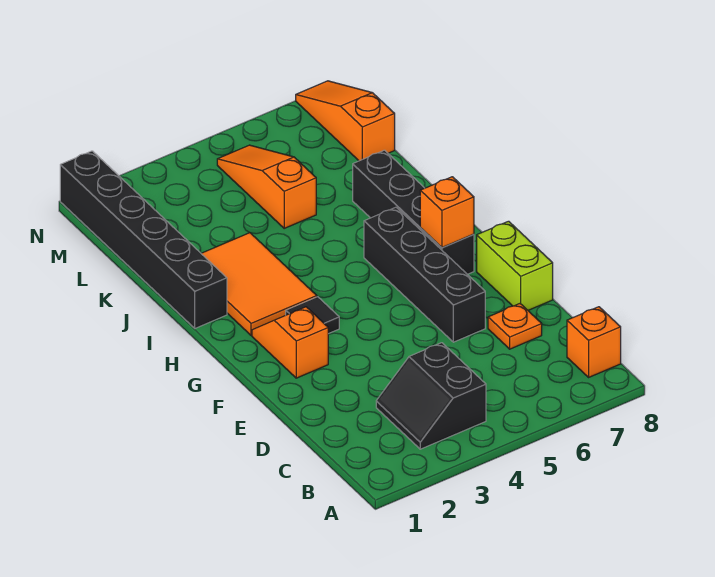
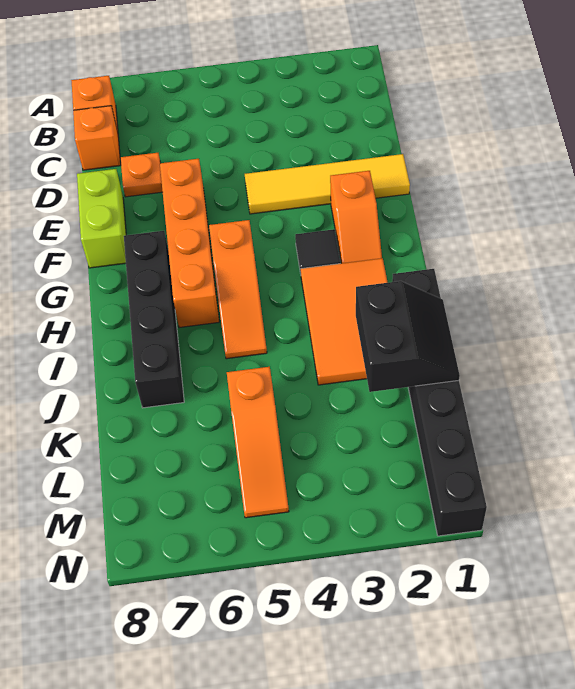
black slope B3:C4 level 1 top 4 -> black slope J1:K2 level 2 top 2
none -> yellow tile E1:E4 level 1
black brick E6:H6 level 1 -> orange brick E6:H6 level 1
orange brick G7 level 2 -> orange brick C8 level 1
orange slope L8:N8 level 1 top L -> orange slope G5:I5 level 1 top G

